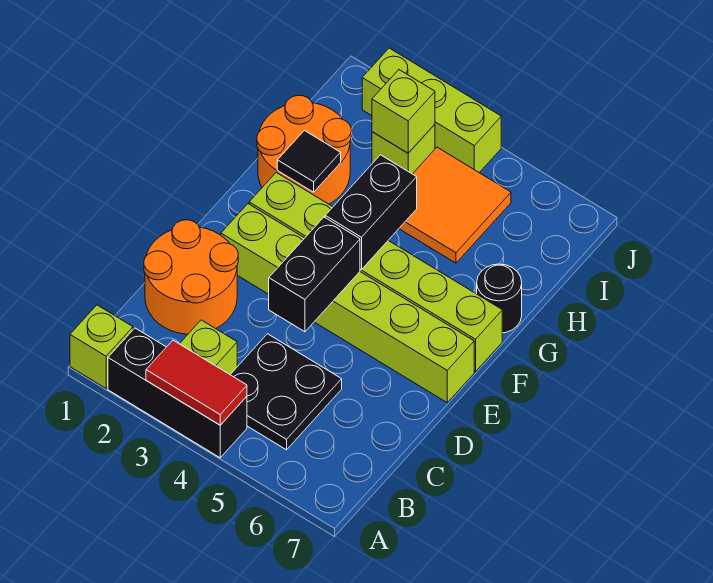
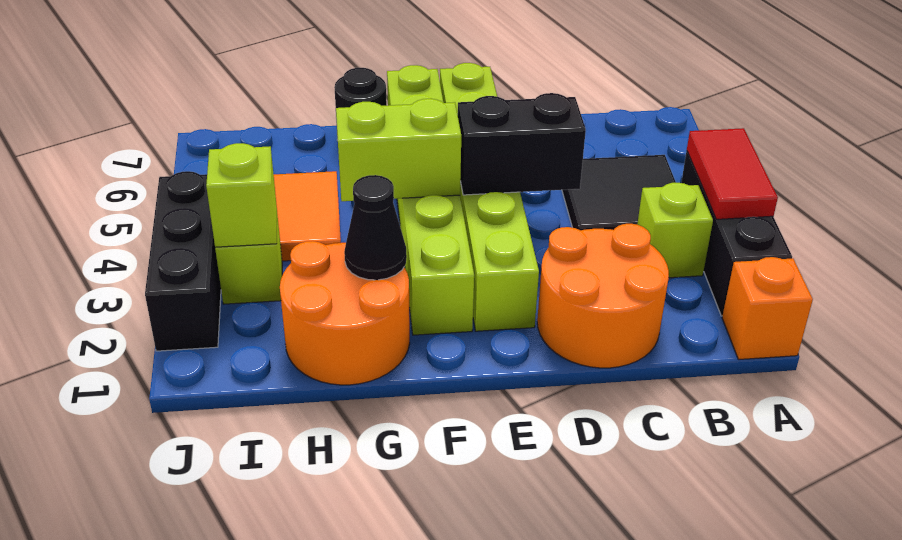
lime brick A1 level 1 -> orange brick A1 level 1
black plate B4:C5 level 1 -> black tile B4:C5 level 1
black brick F4:G4 level 2 -> lime brick F4:G4 level 2
black tile G2 level 2 -> black cone G2 level 2
lime brick J2:J4 level 1 -> black brick J2:J4 level 1

